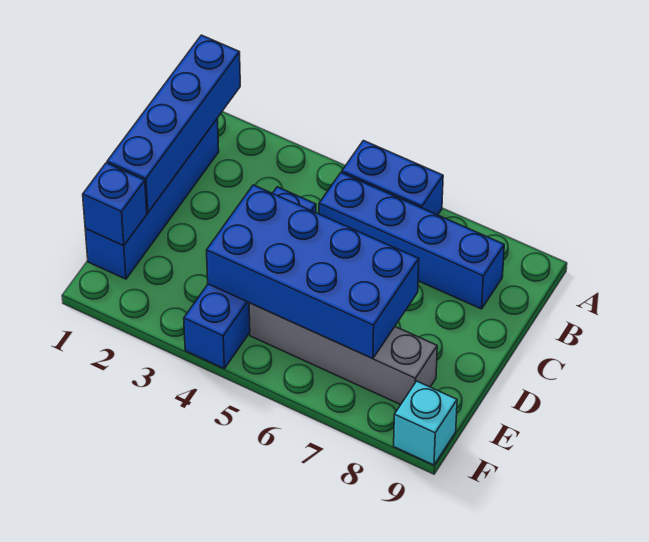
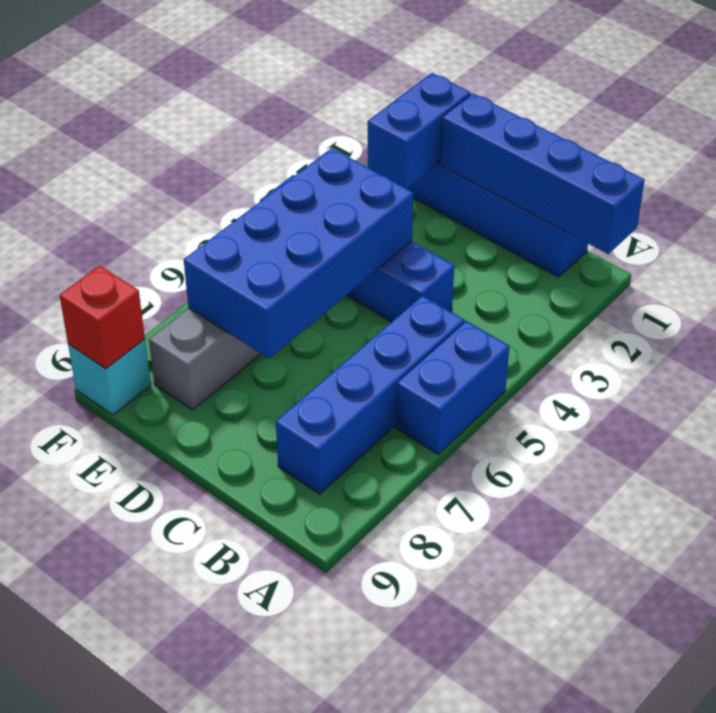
blue brick E1 level 2 -> blue brick E1:E2 level 2
none -> red brick F9 level 2

